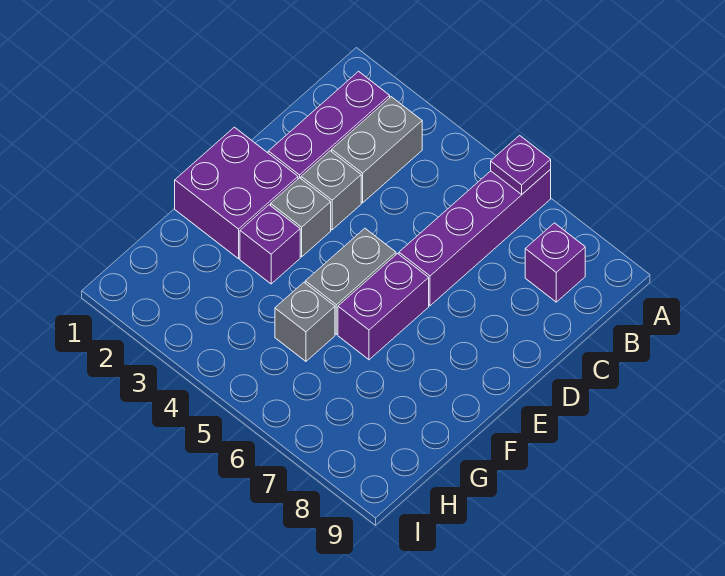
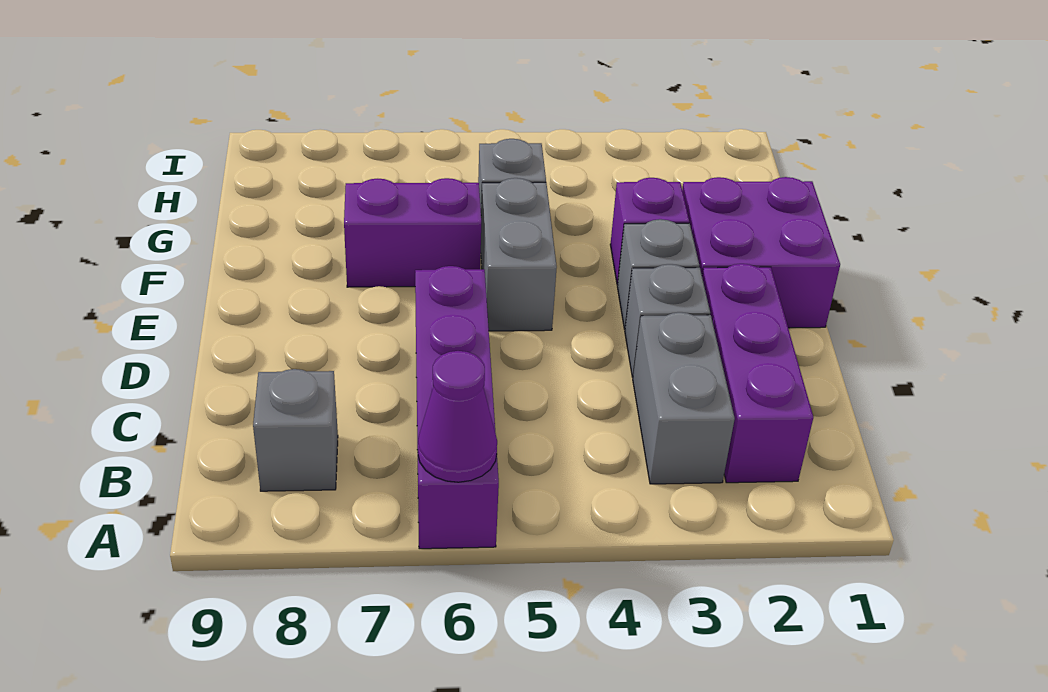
purple plate A6 level 2 -> purple cone A6 level 2
purple brick B8 level 1 -> grey brick B8 level 1
purple brick E6:F6 level 1 -> purple brick F6:F7 level 1

